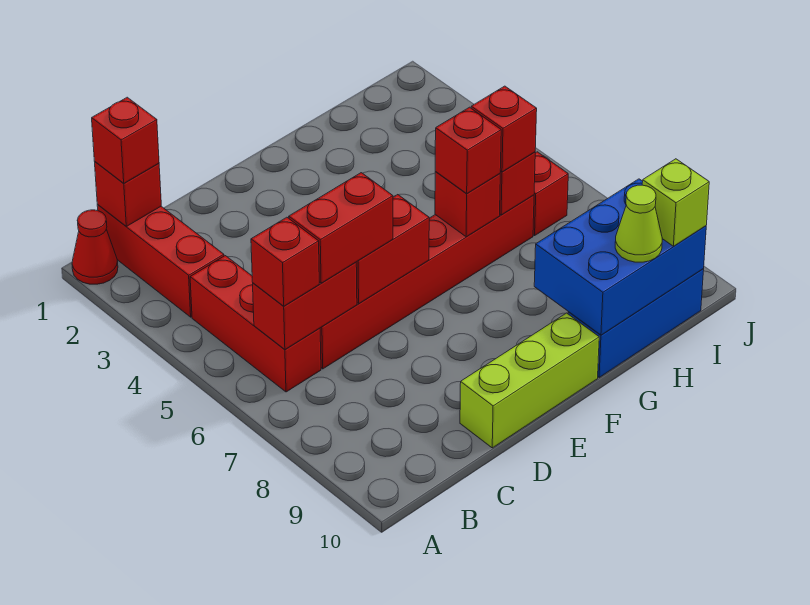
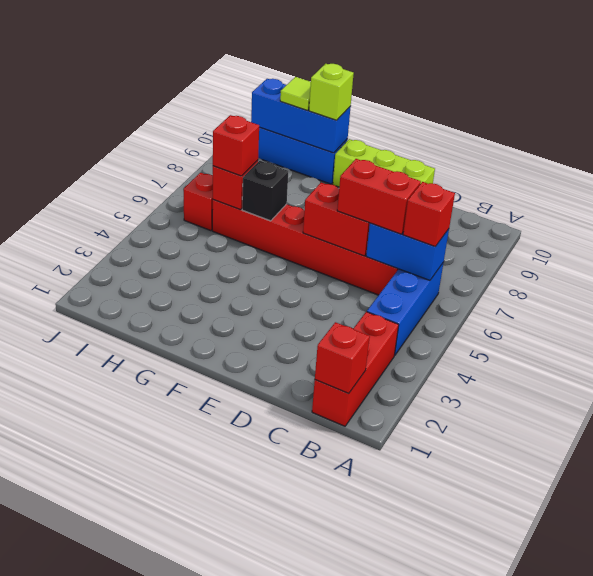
red cone A1 level 1 -> none
red brick B1 level 3 -> none
red brick B4:B6 level 1 -> blue brick B4:B6 level 1
red brick B6:C6 level 2 -> blue brick B6:C6 level 2
red brick G6 level 2 -> black brick G6 level 2
red brick G6 level 3 -> none
blue brick G9:I10 level 2 -> blue brick G10:I10 level 2
lime cone H10 level 3 -> lime tile H10 level 3
lime brick I10 level 3 -> lime brick G10 level 3

